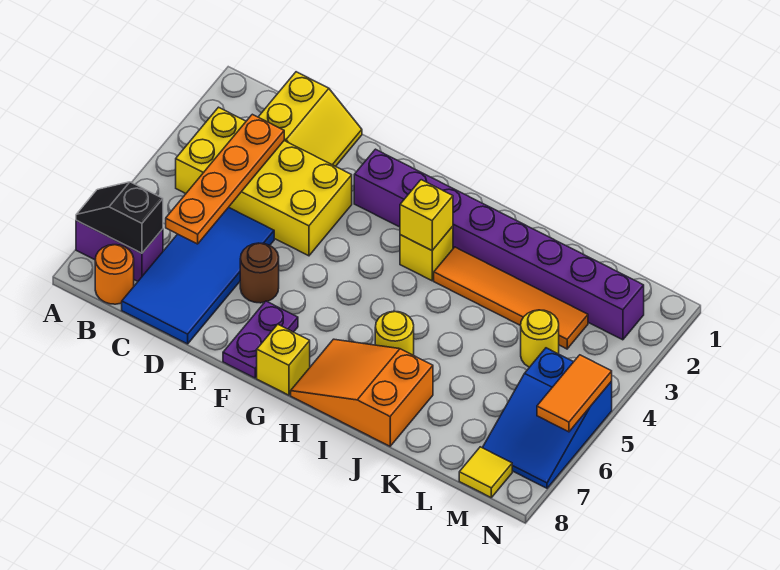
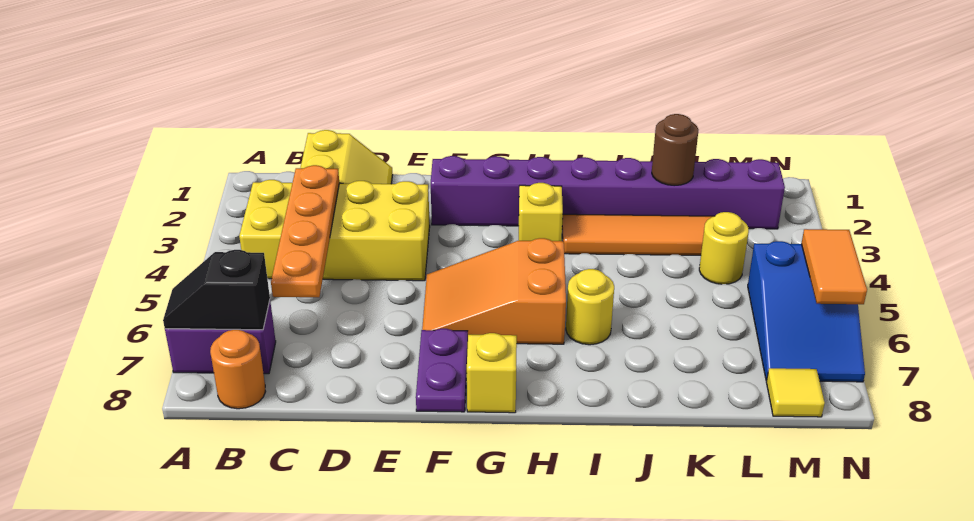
blue tile C5:D8 level 1 -> none
brown round brick E6 level 1 -> brown round brick K2 level 2
yellow brick H3 level 2 -> none
orange slope H7:J8 level 1 top J -> orange slope F5:H6 level 1 top H

